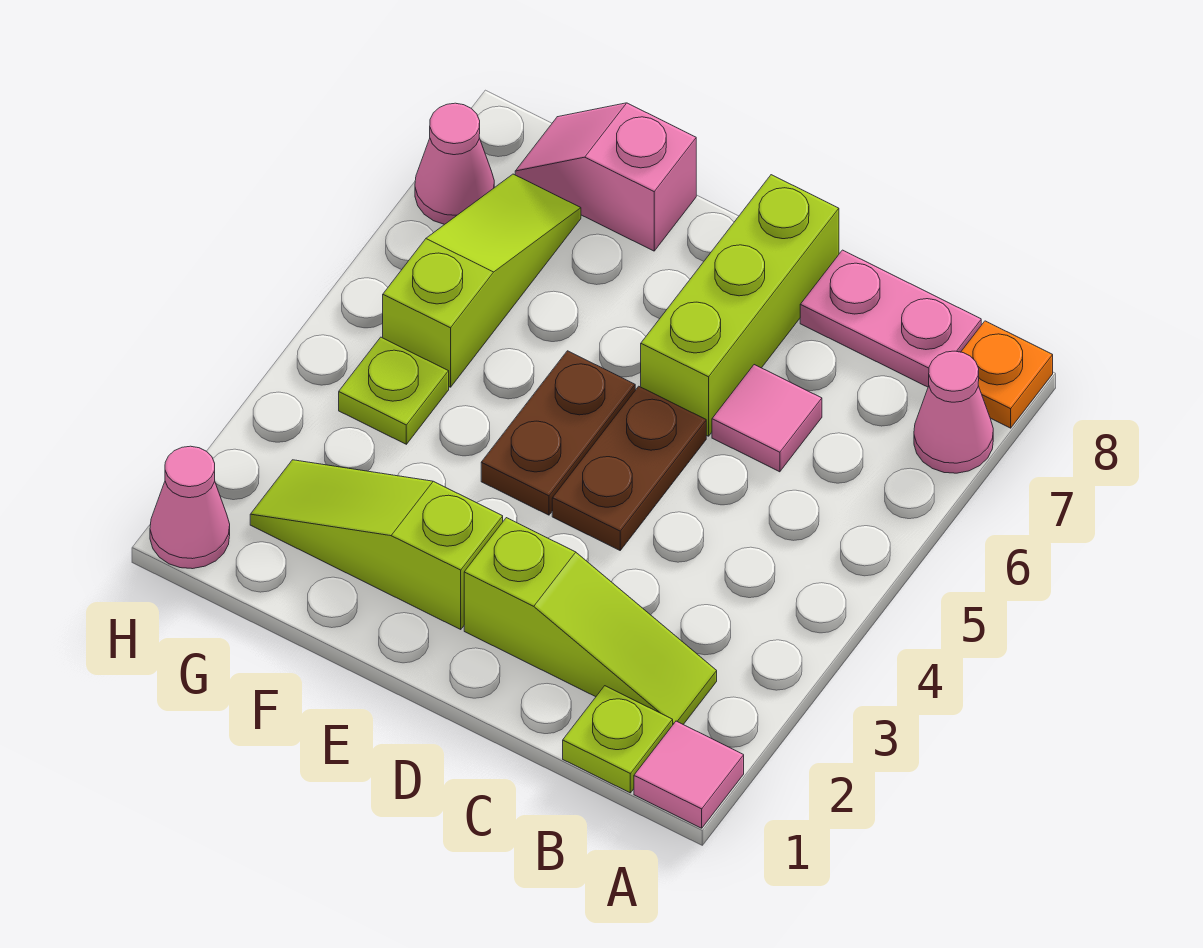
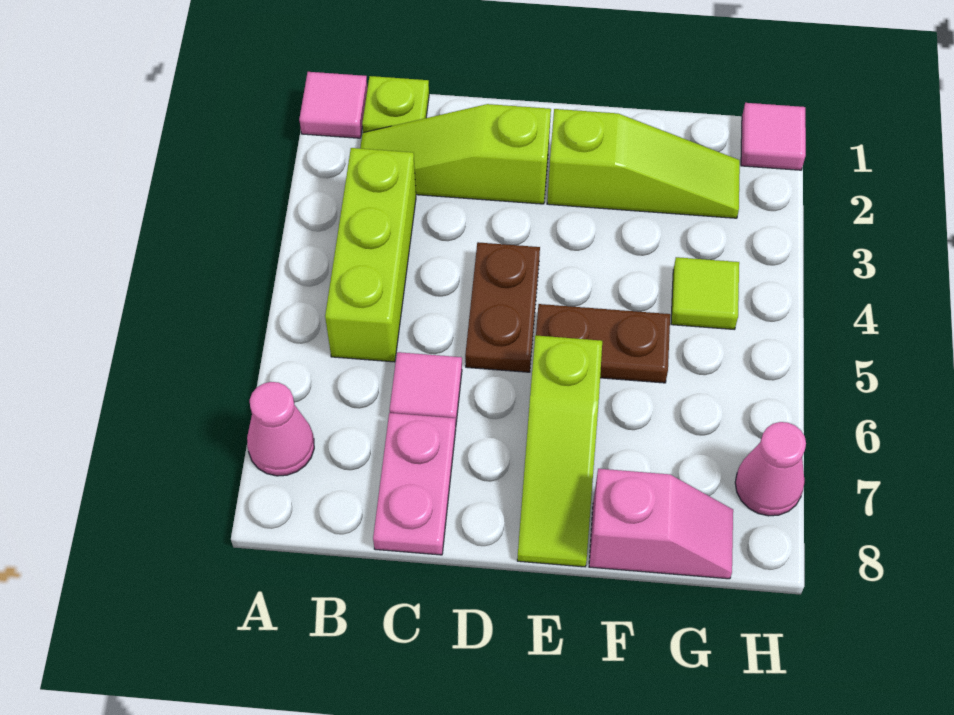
orange plate A8 level 1 -> none
pink plate B8:C8 level 1 -> pink plate C7:C8 level 1
lime brick D6:D8 level 1 -> lime brick B3:B5 level 1
brown plate E4:E5 level 1 -> brown plate E5:F5 level 1
lime plate G4 level 1 -> lime tile G4 level 1
lime slope G5:G7 level 1 top 5 -> lime slope E6:E8 level 1 top 6
pink cone H1 level 1 -> pink tile H1 level 1

